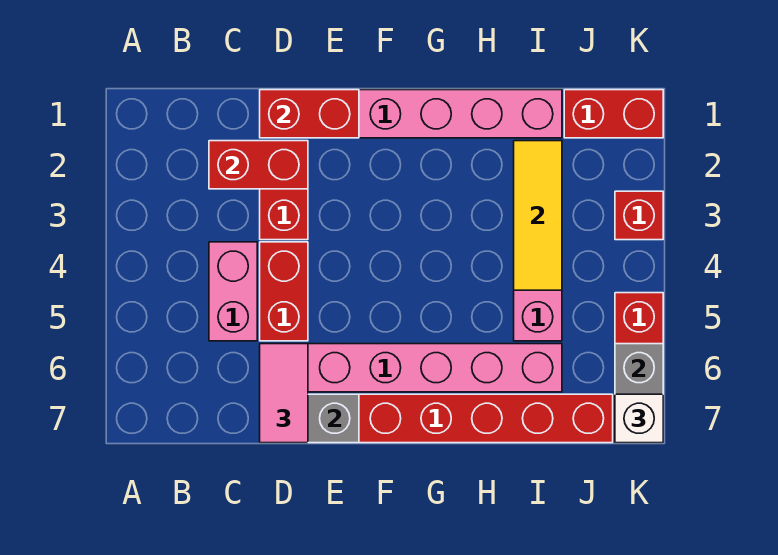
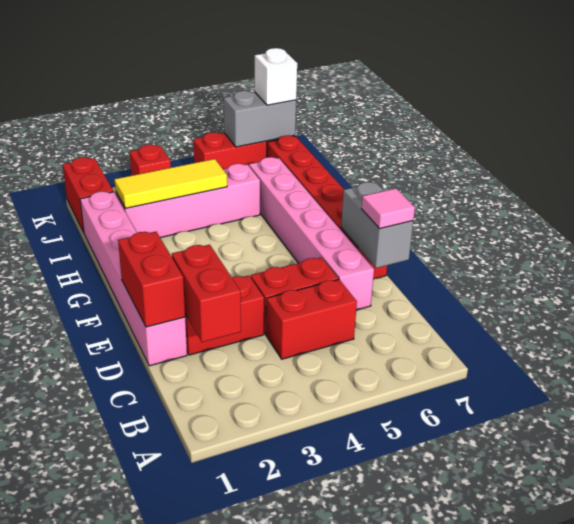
pink brick C4:C5 level 1 -> red brick C4:C5 level 1
pink tile D6:D7 level 3 -> pink tile D7 level 3

